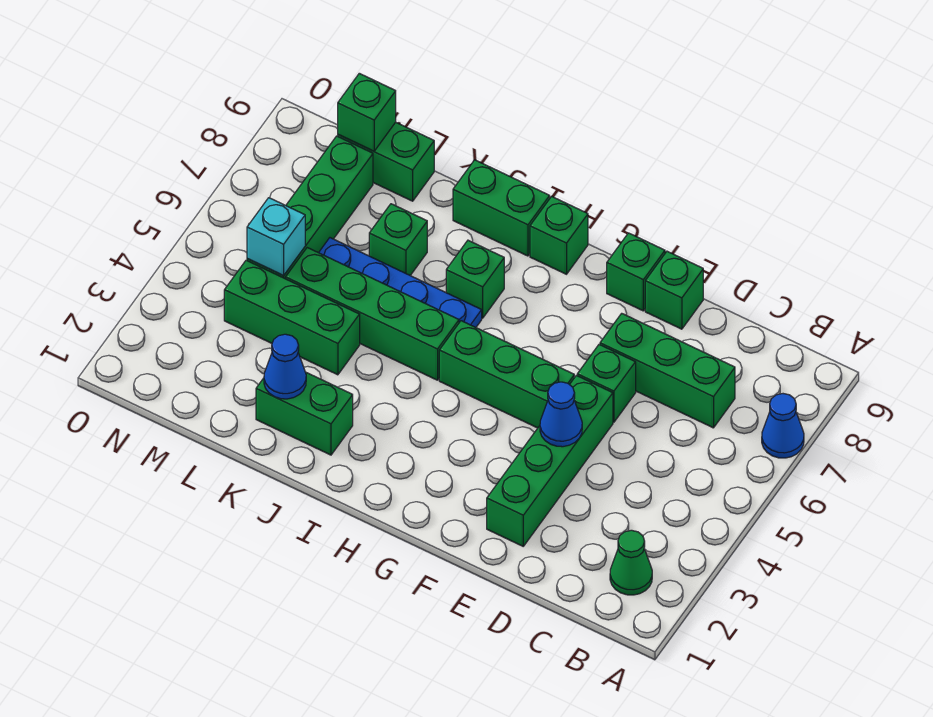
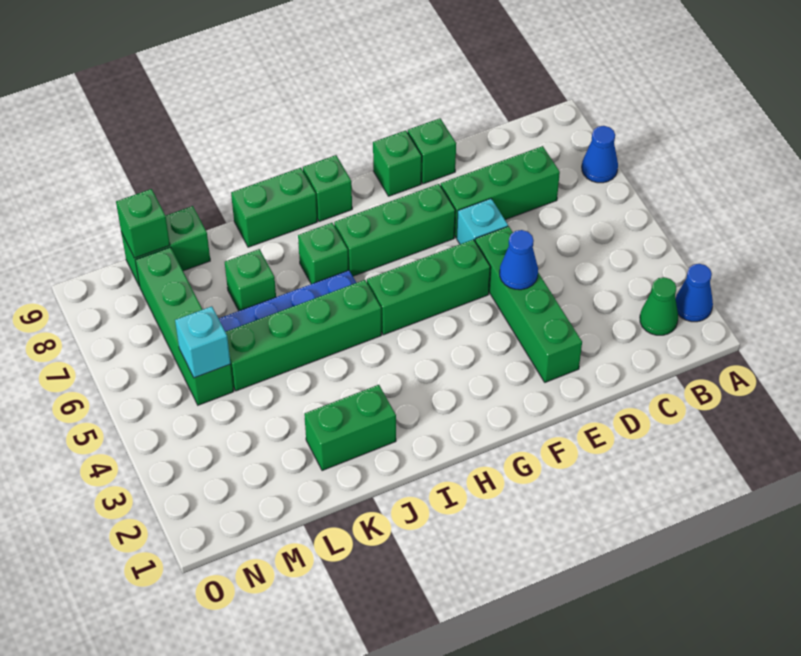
green brick E6 level 1 -> cyan brick E6 level 1
blue cone K2 level 2 -> blue cone A2 level 1
green brick K4:M4 level 1 -> green brick F7:H7 level 1

